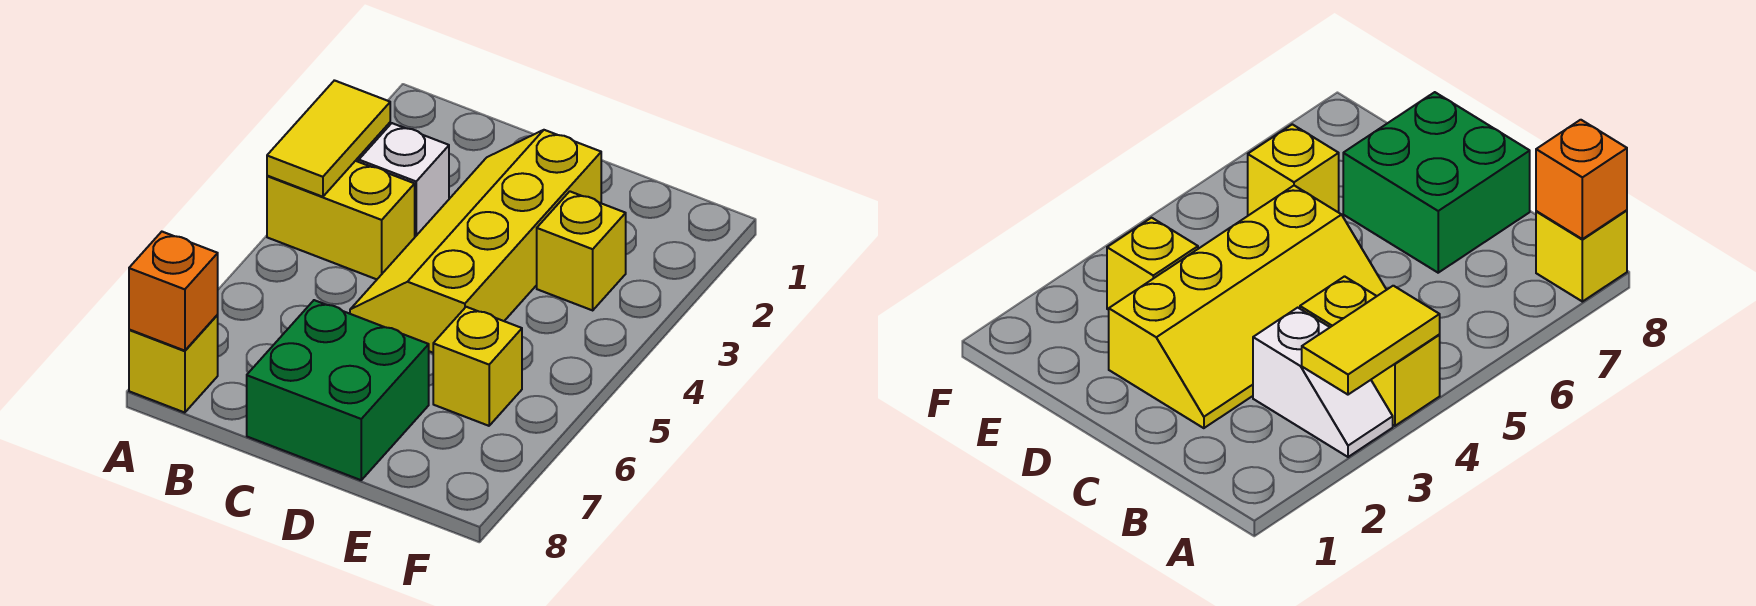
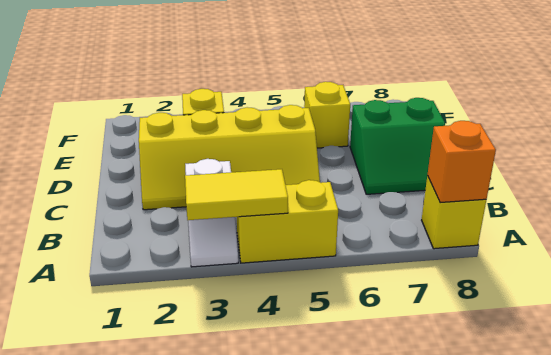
yellow brick A4:B4 level 1 -> yellow brick A4:A5 level 1
green brick C7:D8 level 1 -> green slope C7:D8 level 1 top D

